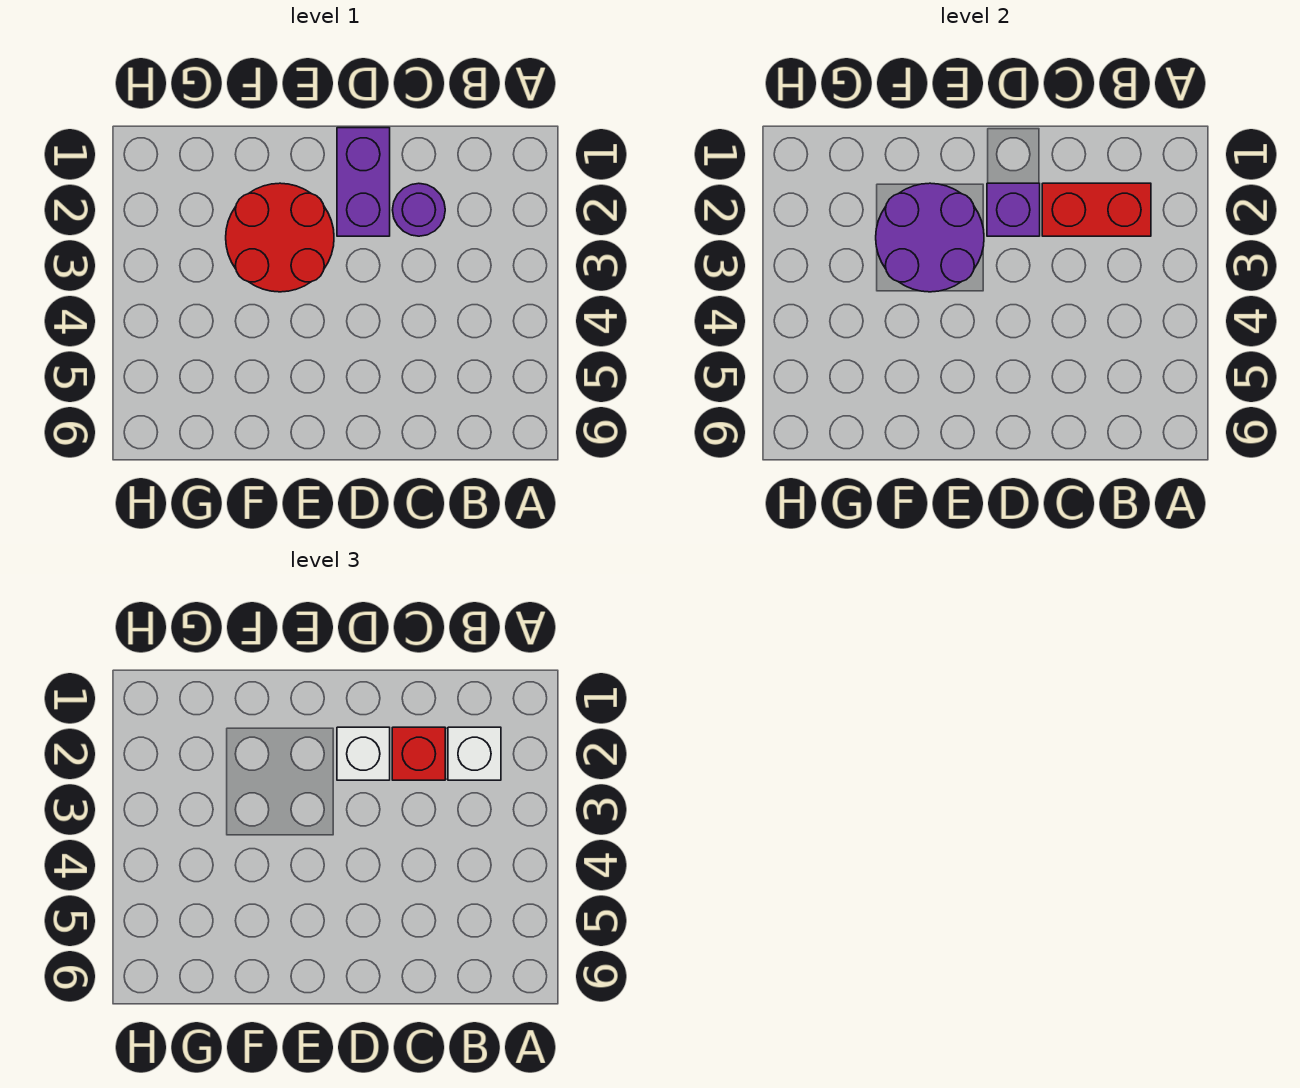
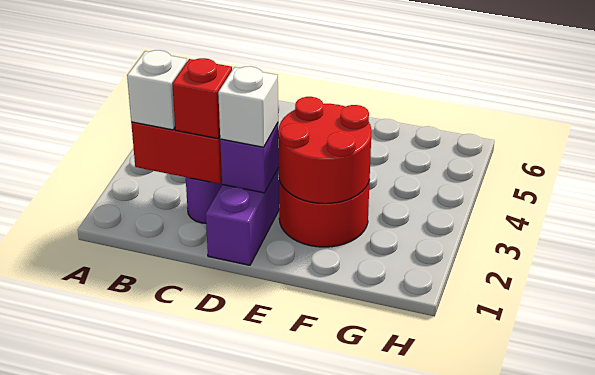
purple round brick E2:F3 level 2 -> red round brick E2:F3 level 2

